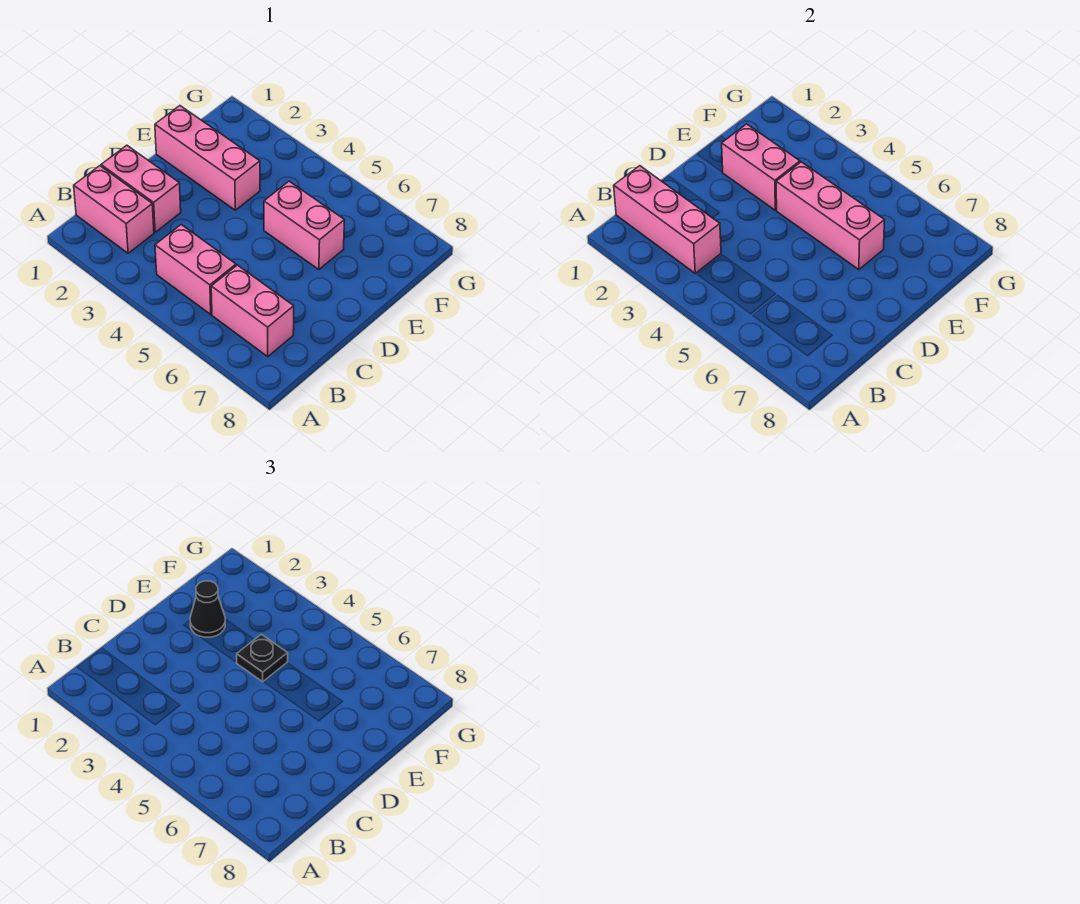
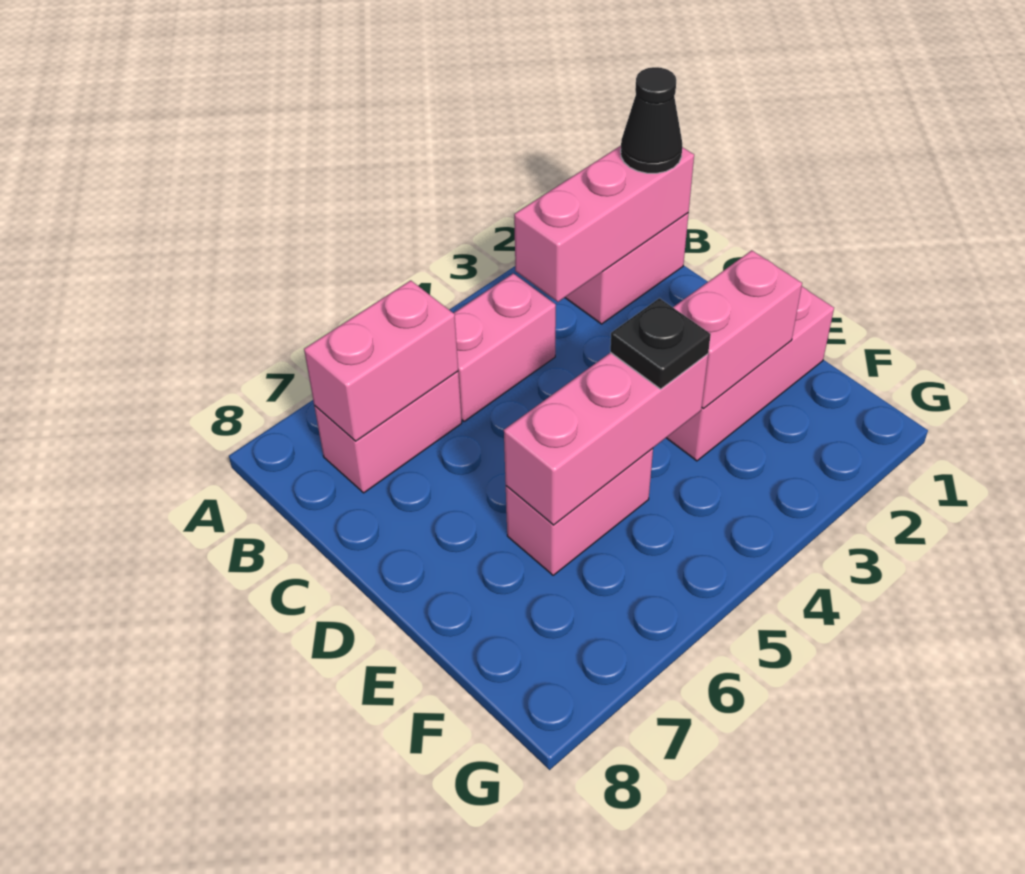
pink brick C1:C2 level 1 -> pink brick B6:B7 level 2
black cone E2 level 3 -> black cone B1 level 3

